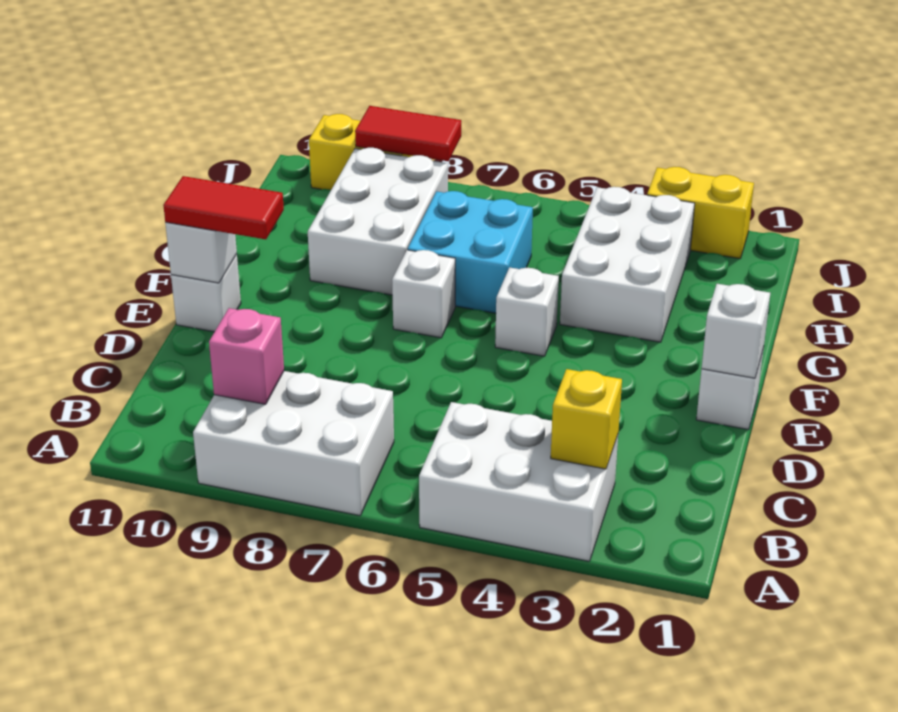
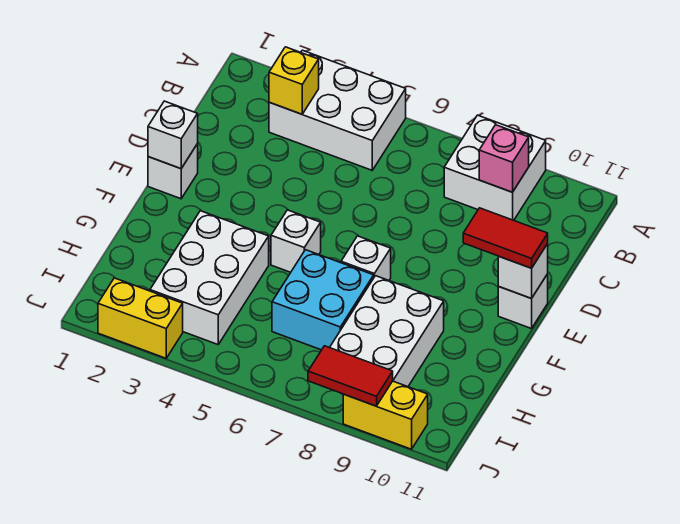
white brick A7:B9 level 1 -> white brick A8:B9 level 1

